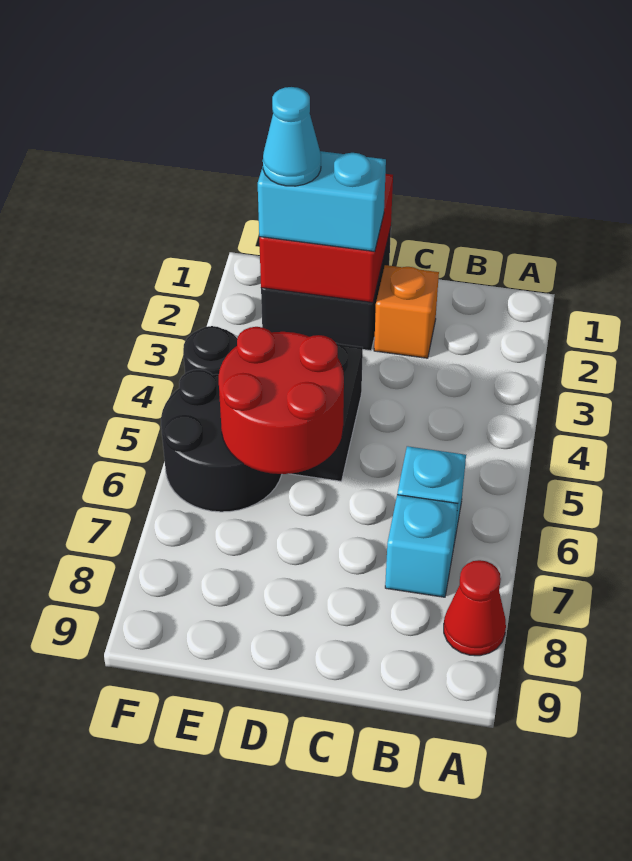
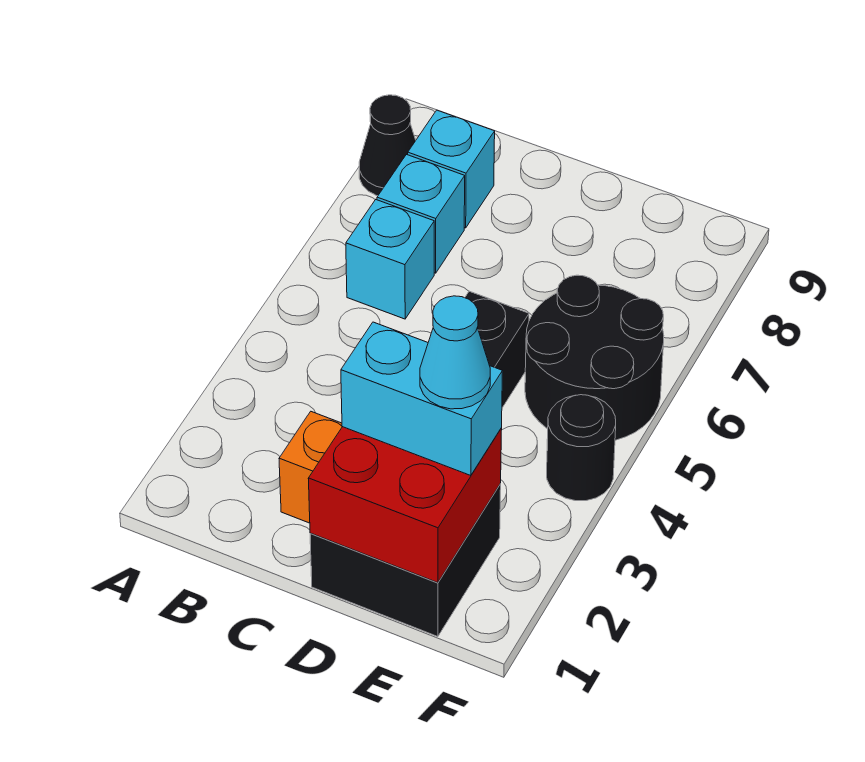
red cone A8 level 1 -> black cone A8 level 1
none -> cyan brick B8 level 1
red round brick D5:E6 level 2 -> none

